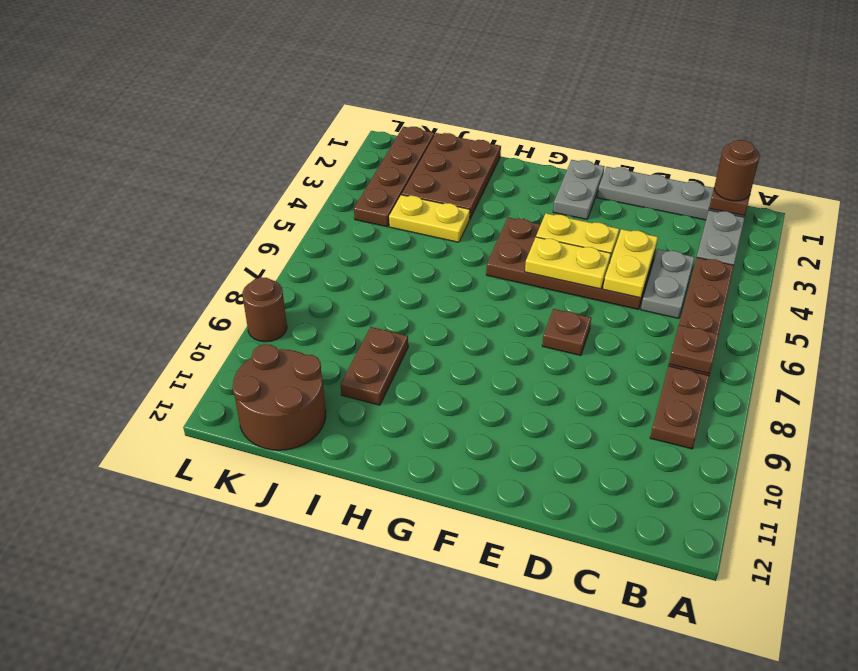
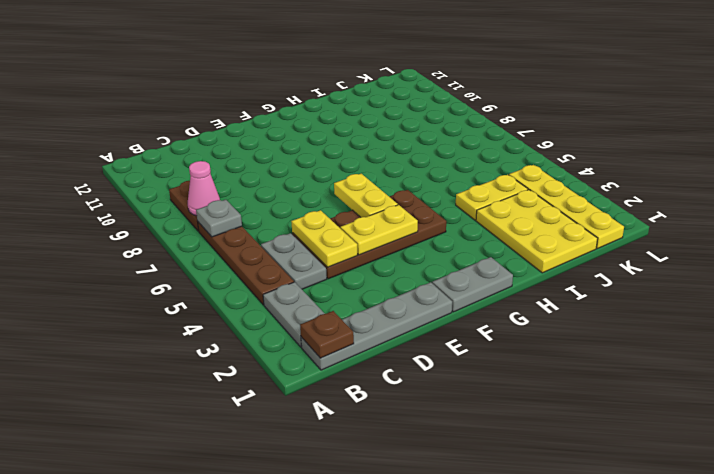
brown round brick B1 level 3 -> none
brown plate B7 level 2 -> grey plate B7 level 2
none -> pink cone B8 level 2
yellow plate E5:F5 level 2 -> yellow plate F5:F6 level 2
brown plate E7 level 1 -> none
grey plate F1:F2 level 1 -> grey plate F1:G1 level 1
brown plate I1:J3 level 1 -> yellow plate I1:J3 level 1
brown plate I9:I10 level 1 -> none
brown round brick J11:K12 level 1 -> none
brown plate K1:K4 level 1 -> yellow plate K1:K4 level 1
brown round brick L9 level 1 -> none

